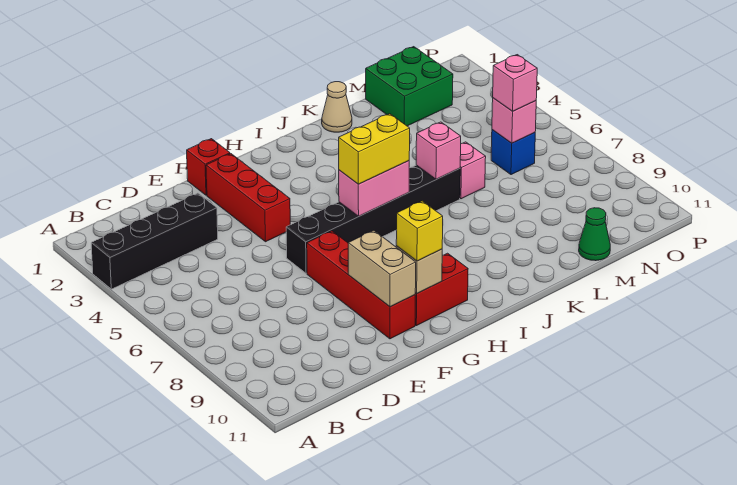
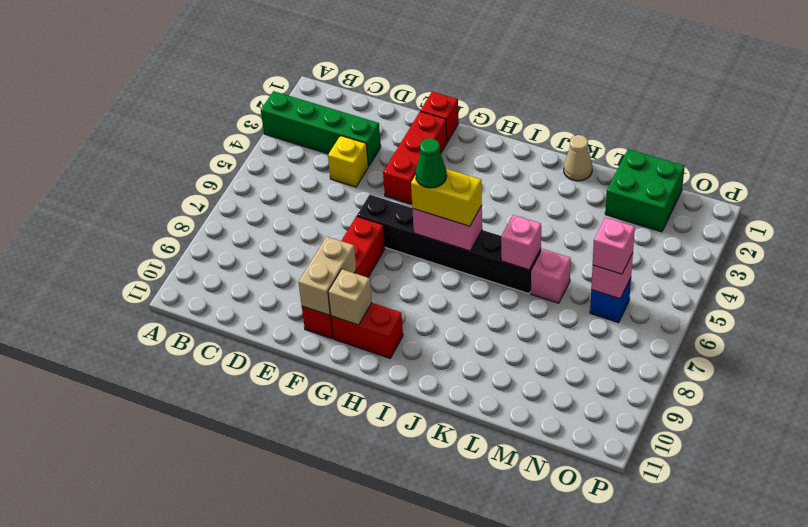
black brick A3:D3 level 1 -> green brick A3:D3 level 1
yellow brick G10 level 3 -> yellow brick D4 level 1
green cone M11 level 1 -> green cone H6 level 4

